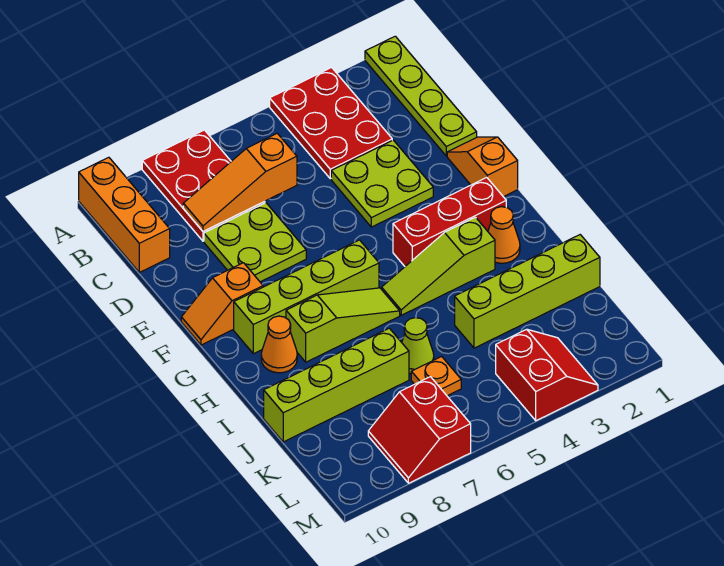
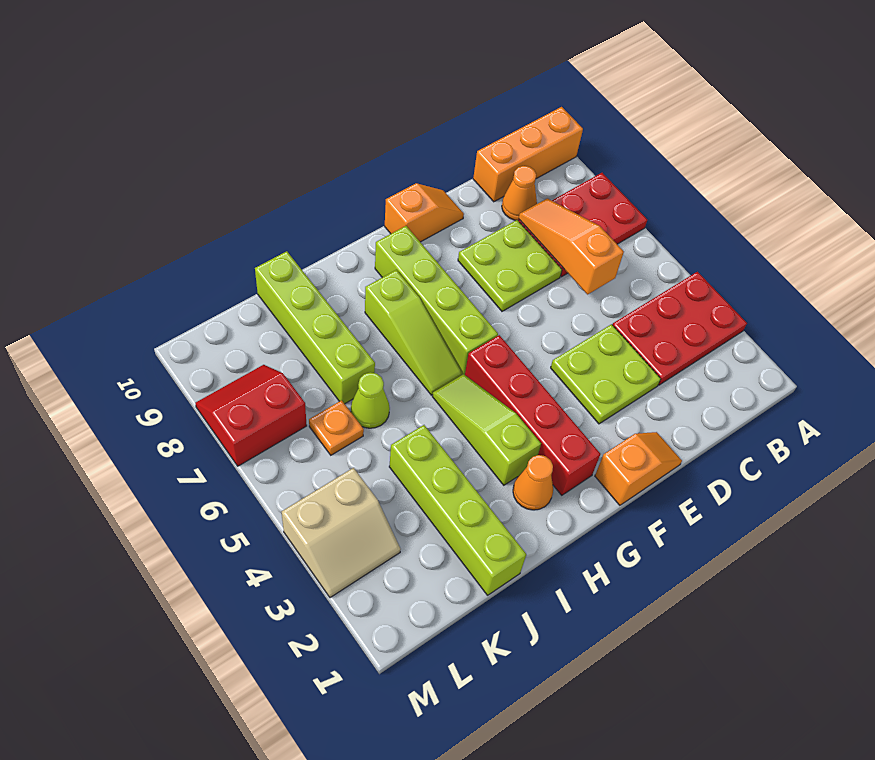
lime plate A1:D1 level 1 -> none
orange slope F9:F10 level 1 top 9 -> orange slope E10:F10 level 1 top F
red brick G2:G4 level 1 -> red brick G2:G5 level 1
orange cone H9 level 1 -> orange cone C9 level 1
red slope L3:M4 level 1 top 4 -> tan slope L3:M4 level 1 top 4

